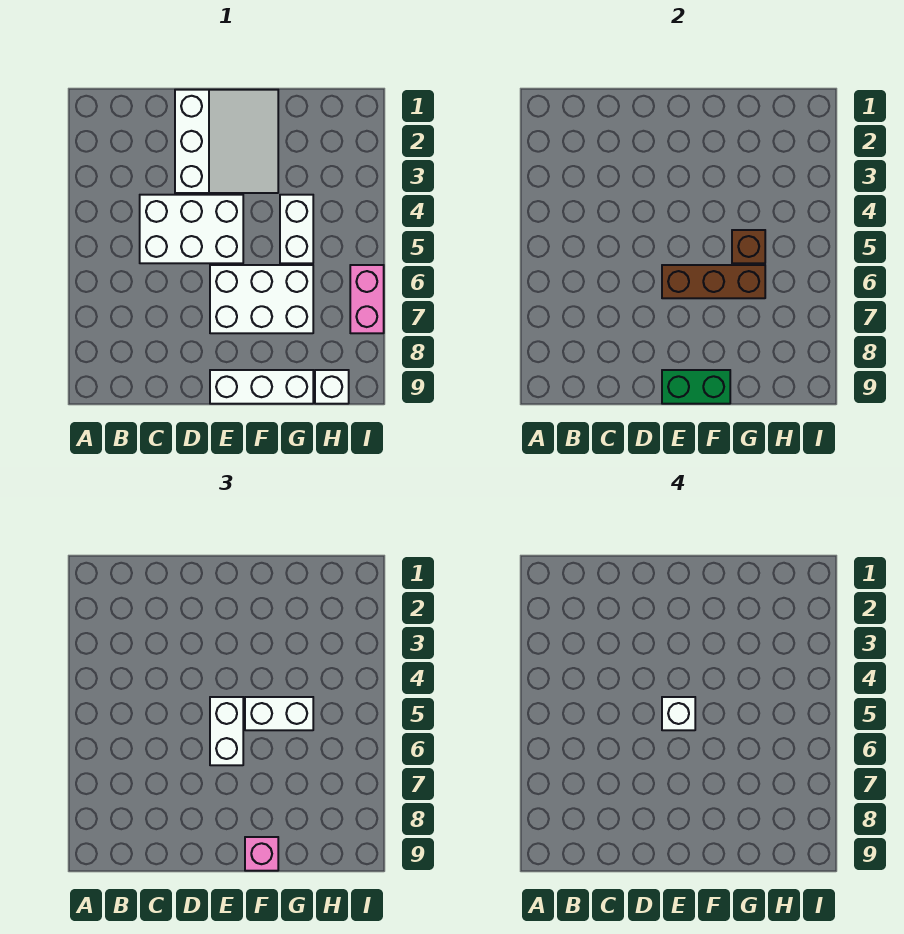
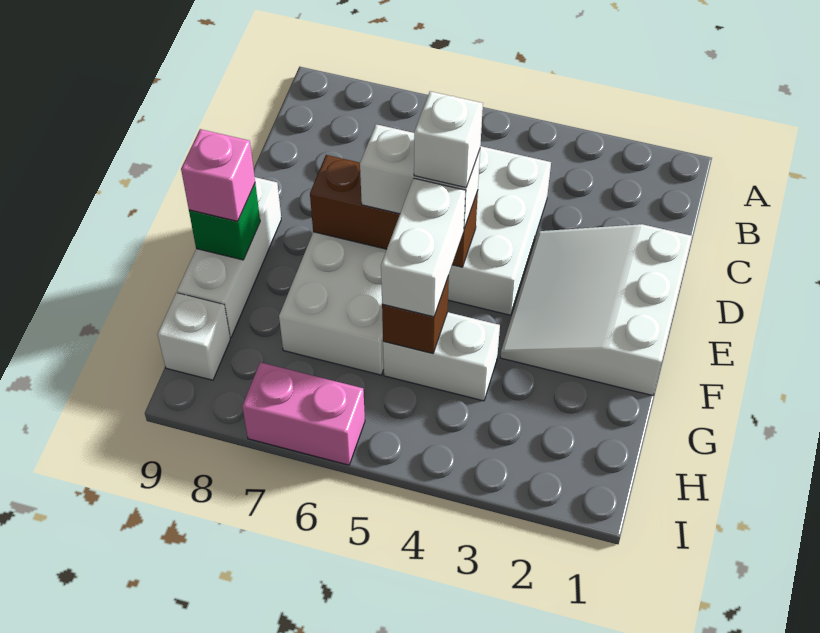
white slope D1:F3 level 1 top D -> white slope D1:F3 level 1 top 1
brown brick E6:G6 level 2 -> brown brick E5:E7 level 2
green brick E9:F9 level 2 -> green brick F9 level 2

